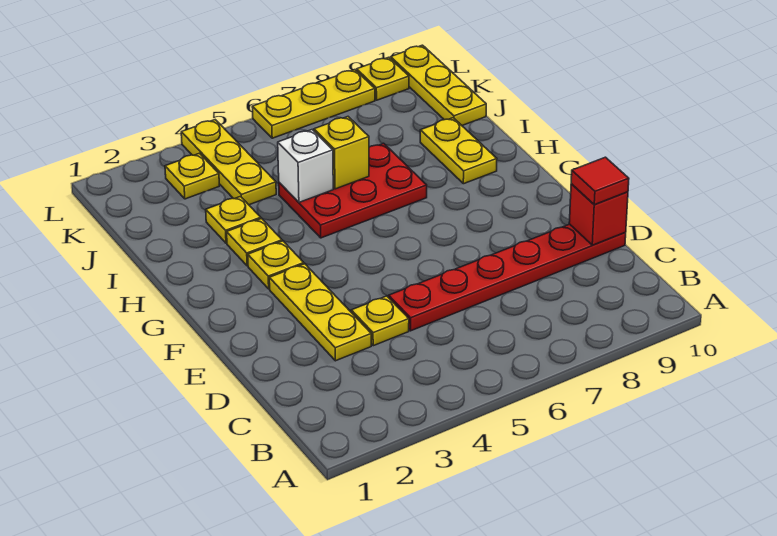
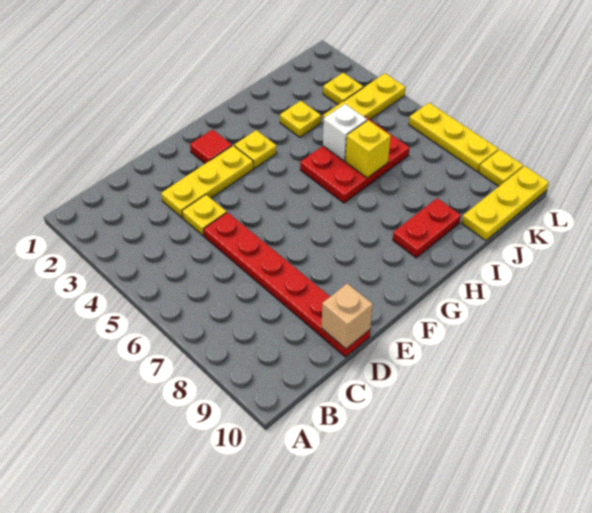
red brick D10 level 2 -> tan brick D10 level 2
red tile D10 level 3 -> red tile F2 level 1
yellow plate H3 level 1 -> none
red plate H5:I7 level 1 -> red plate H5:J6 level 1
yellow plate H9:I9 level 1 -> red plate H9:I9 level 1

